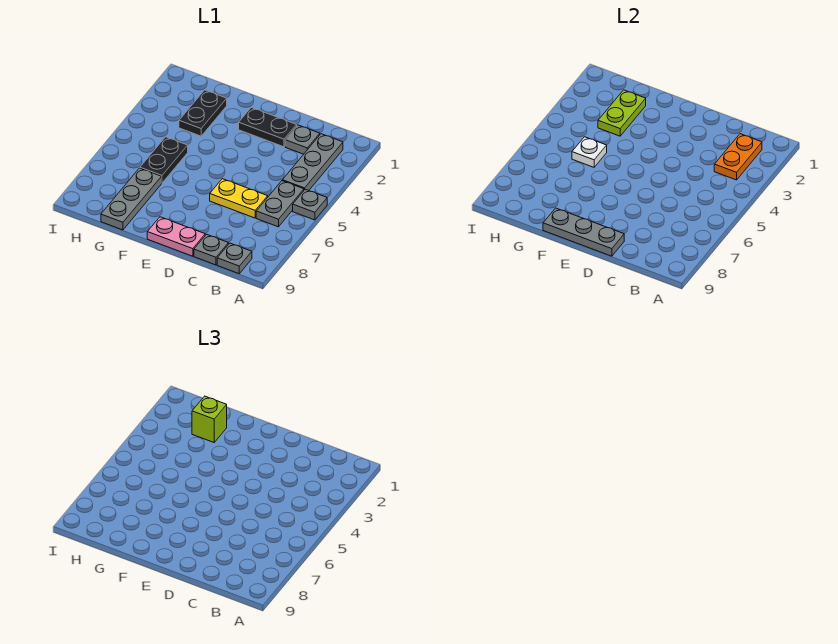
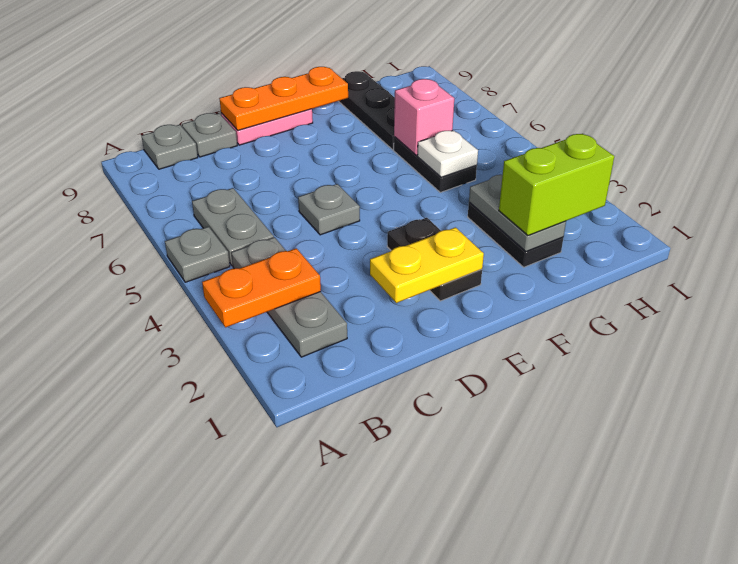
orange plate B2:B3 level 2 -> orange plate A3:B3 level 2
grey plate C2 level 1 -> grey plate D5 level 1
yellow plate C6:D6 level 1 -> yellow plate D2:E2 level 2
black plate D2:E2 level 1 -> black plate E2:E3 level 1
grey plate D9:F9 level 2 -> orange plate D9:F9 level 2
lime plate G2:G3 level 2 -> grey plate G2:G3 level 2
lime brick G2 level 3 -> lime brick G2:H2 level 3
none -> pink brick G6 level 2
grey plate G7:G9 level 1 -> black plate G7:G9 level 1

